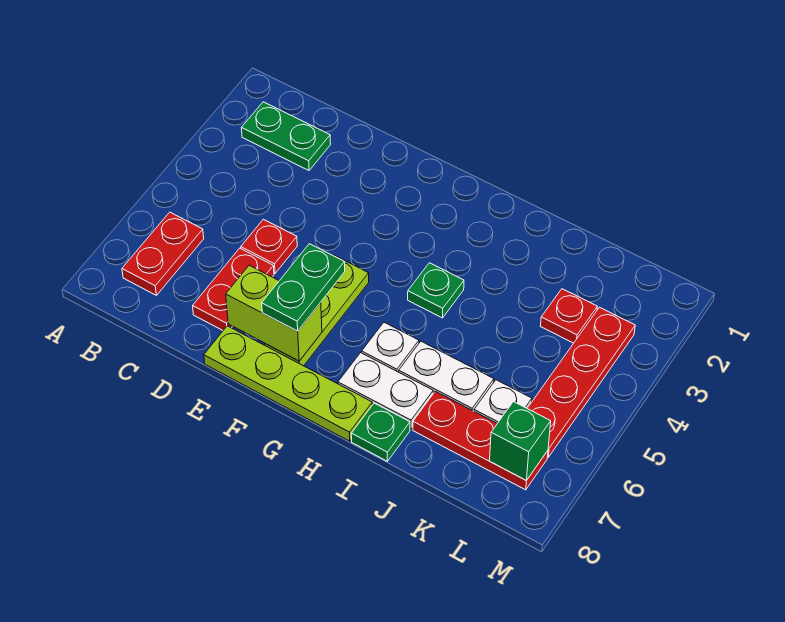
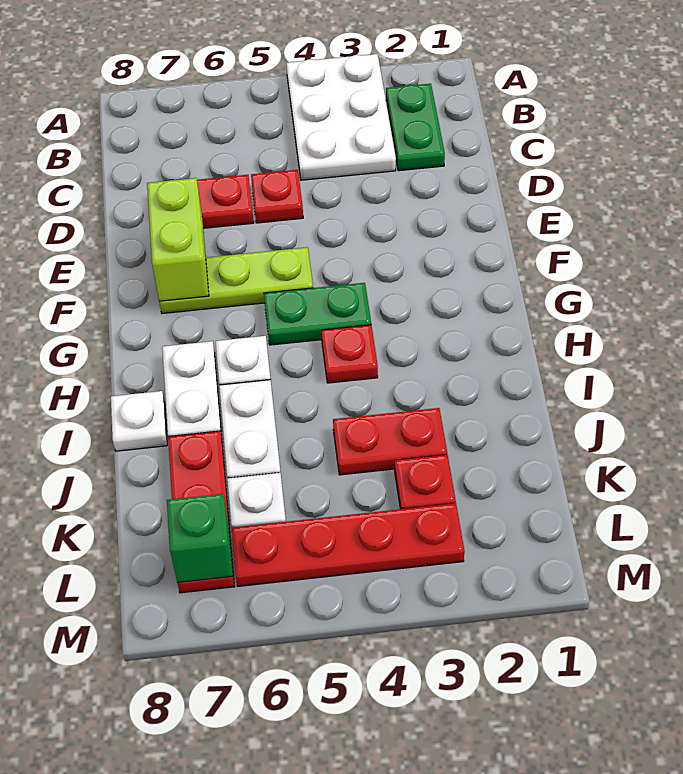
none -> white plate A3:C4 level 1
red plate B6:B7 level 1 -> red plate J3:J4 level 1
lime plate E8:H8 level 1 -> none
green plate F6:F7 level 3 -> green plate G4:G5 level 1
green plate H4 level 1 -> red plate H4 level 1
green plate I8 level 1 -> white plate I8 level 1

